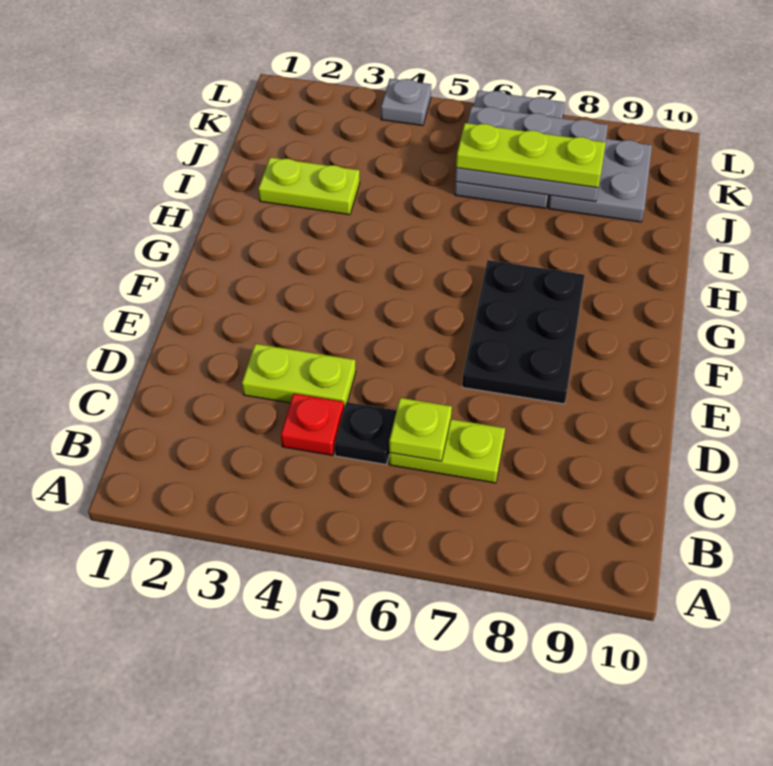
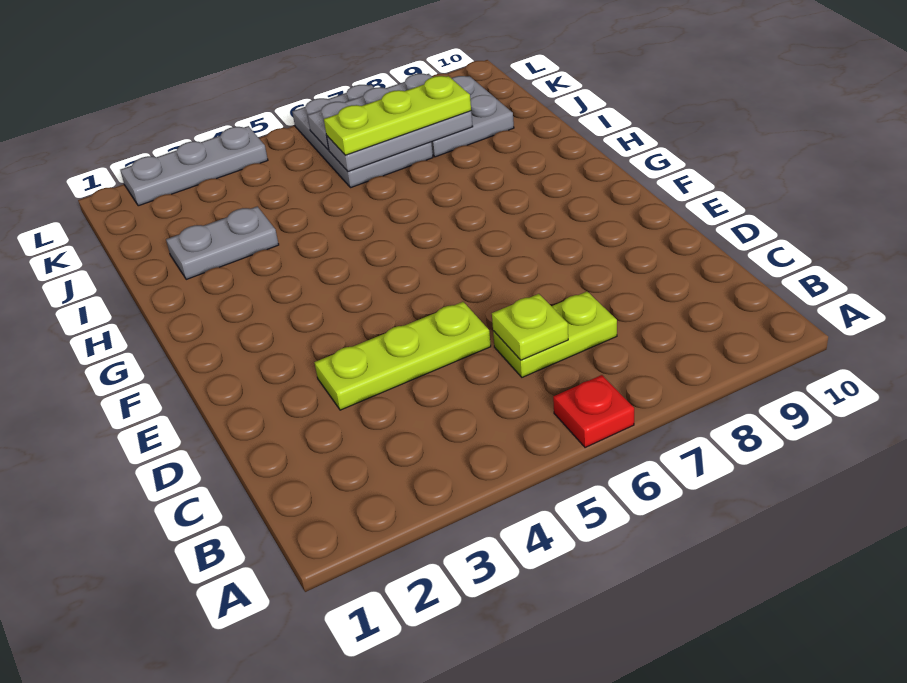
red plate C4 level 1 -> red plate A6 level 1
black plate C5 level 1 -> none
lime plate D3:D4 level 1 -> lime plate D3:D5 level 1
black plate E7:G8 level 1 -> none
lime plate I2:I3 level 1 -> grey plate I2:I3 level 1
grey plate L4 level 1 -> grey plate L2:L4 level 1

